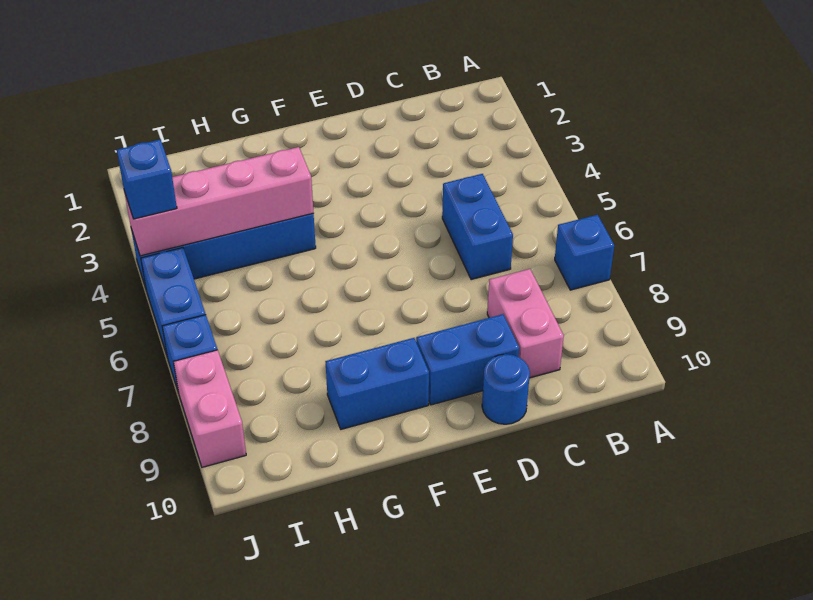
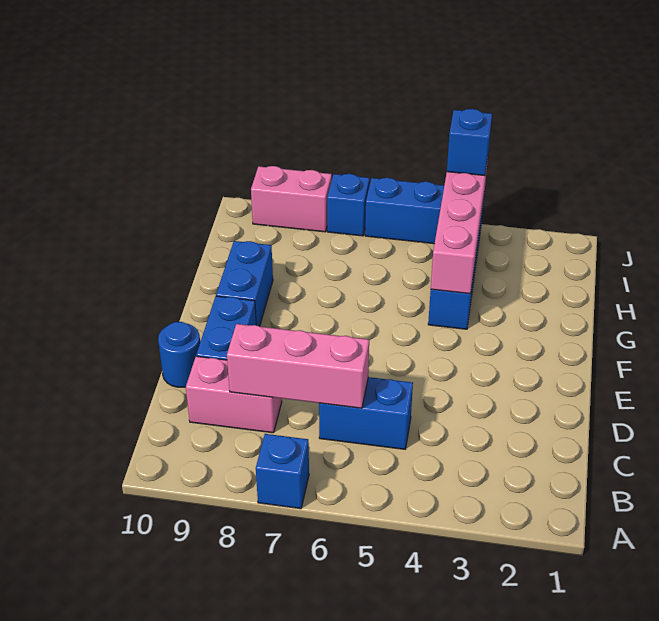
none -> pink brick C6:C8 level 2

